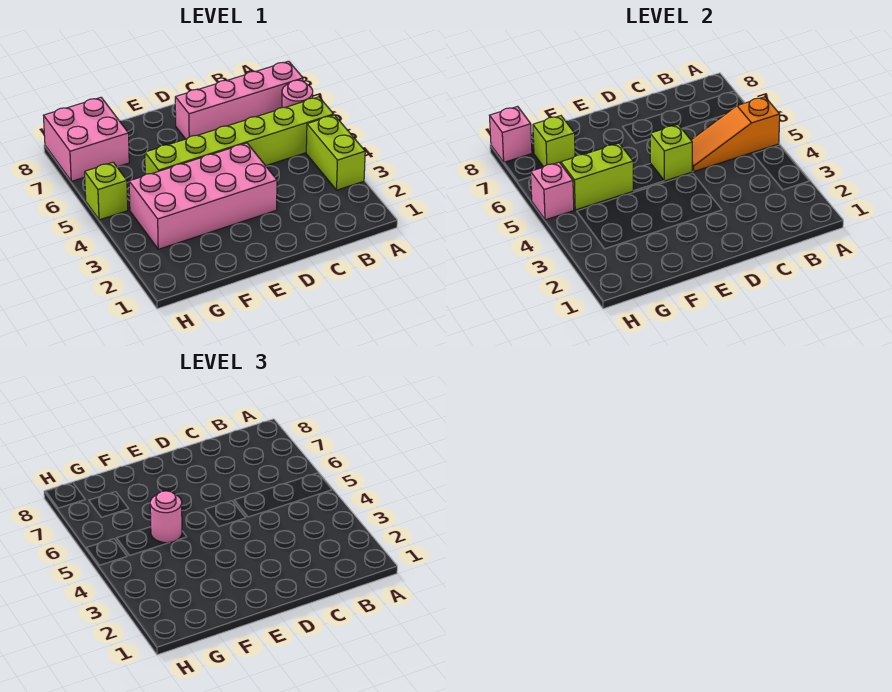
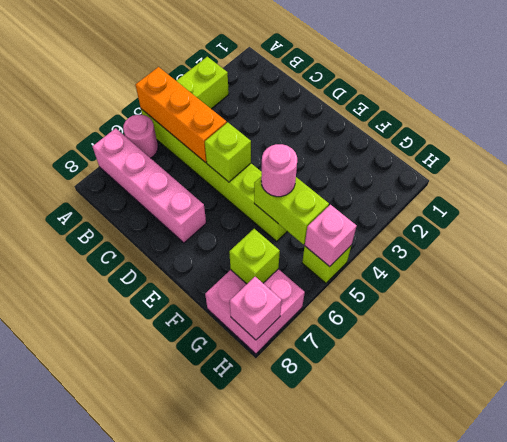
orange slope A5:C5 level 2 top A -> orange brick A5:C5 level 2
pink brick D3:G4 level 1 -> none

